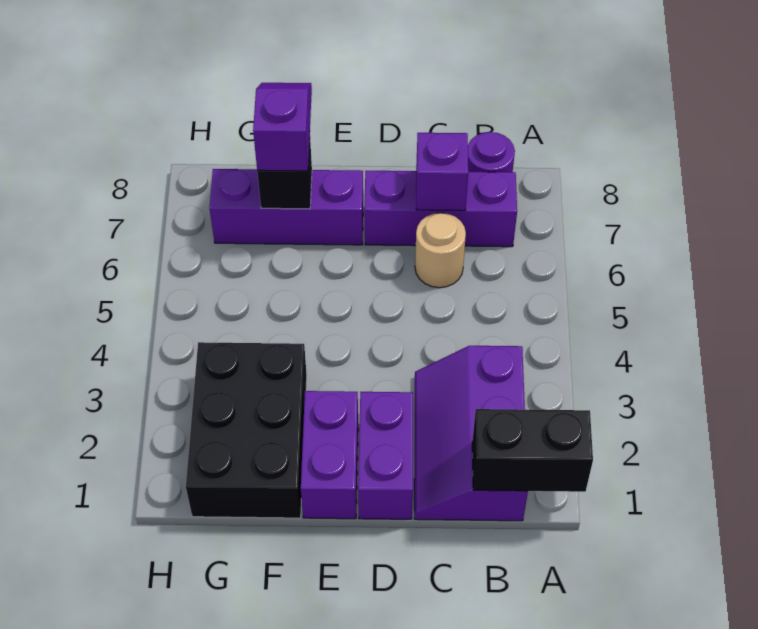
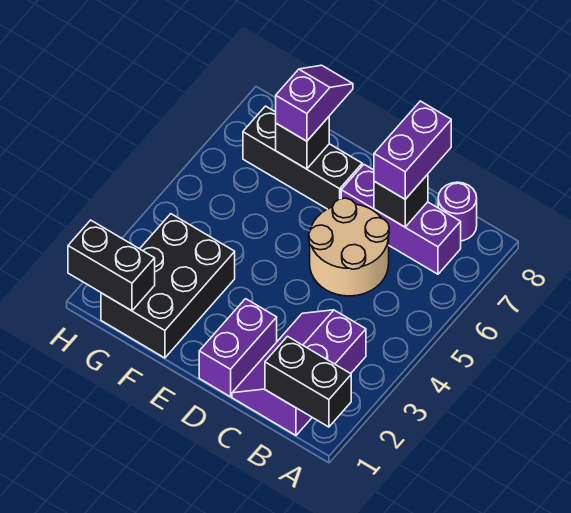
tan round brick C6 level 1 -> tan round brick C5:D6 level 1
purple brick C7 level 2 -> black brick C7 level 2
purple brick E1:E2 level 1 -> purple brick C7:C8 level 3
purple brick E7:G7 level 1 -> black brick E7:G7 level 1
none -> black brick G1:H1 level 2

